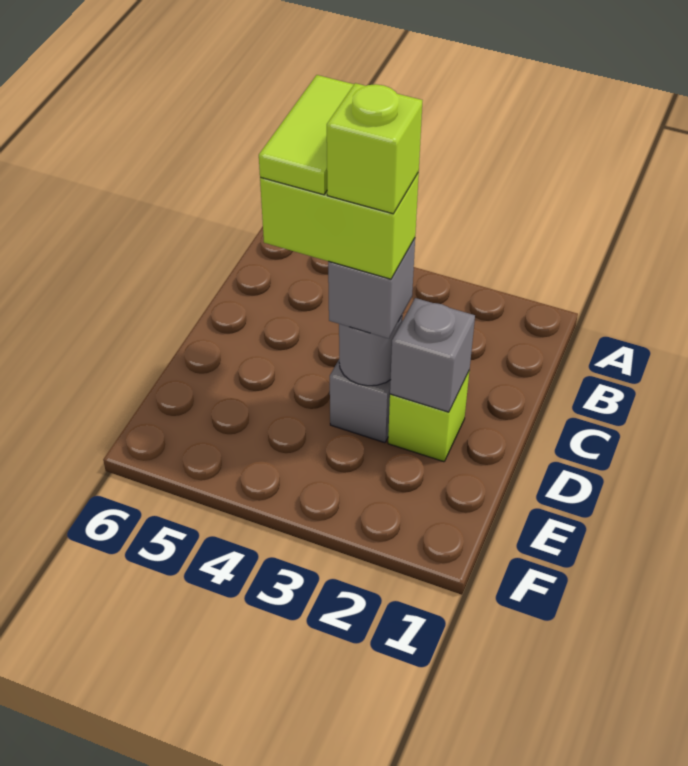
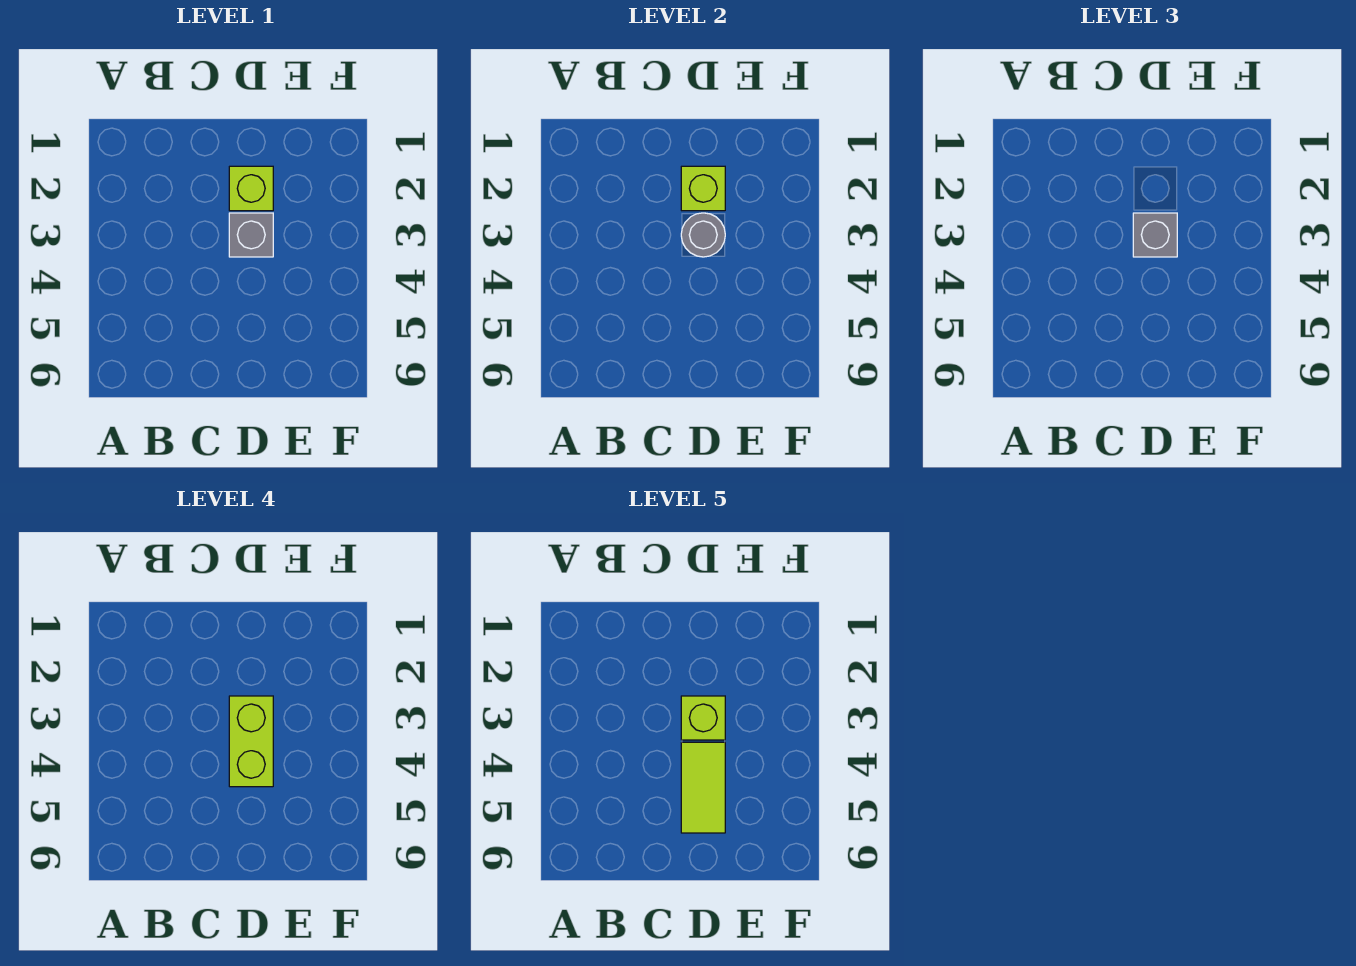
lime tile C4:D4 level 5 -> lime tile D4:D5 level 5
grey brick D2 level 2 -> lime brick D2 level 2

